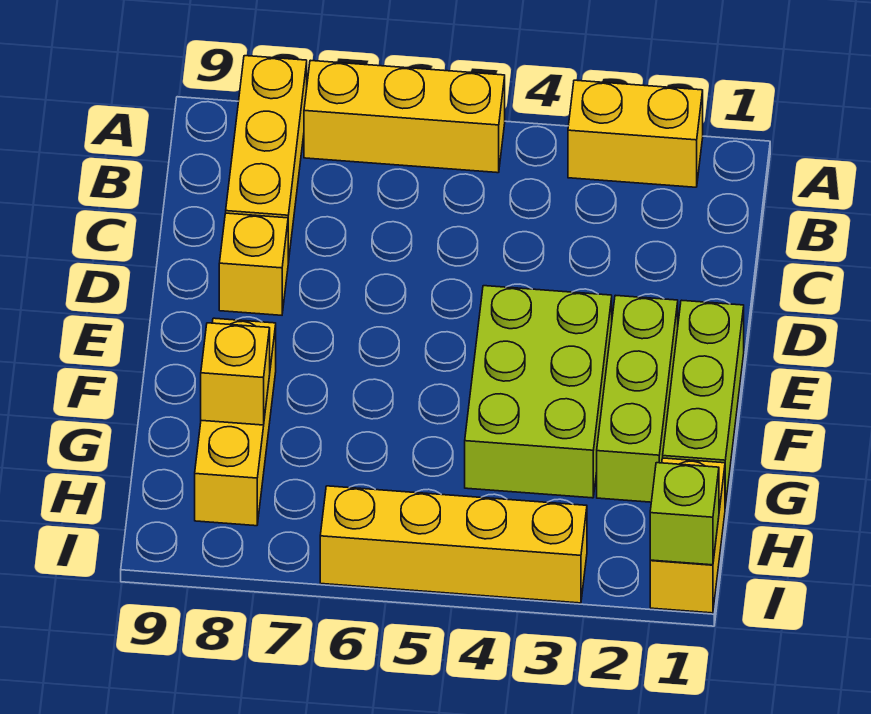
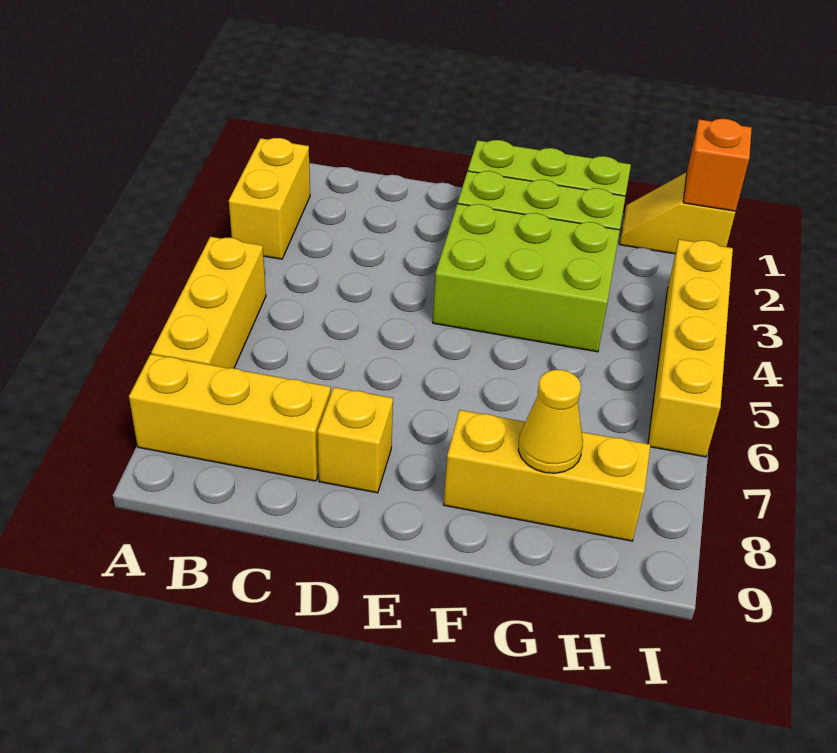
yellow brick G8 level 2 -> yellow cone G8 level 2
yellow brick H1:I1 level 1 -> yellow slope H1:I1 level 1 top I
lime brick I1 level 2 -> orange brick I1 level 2

